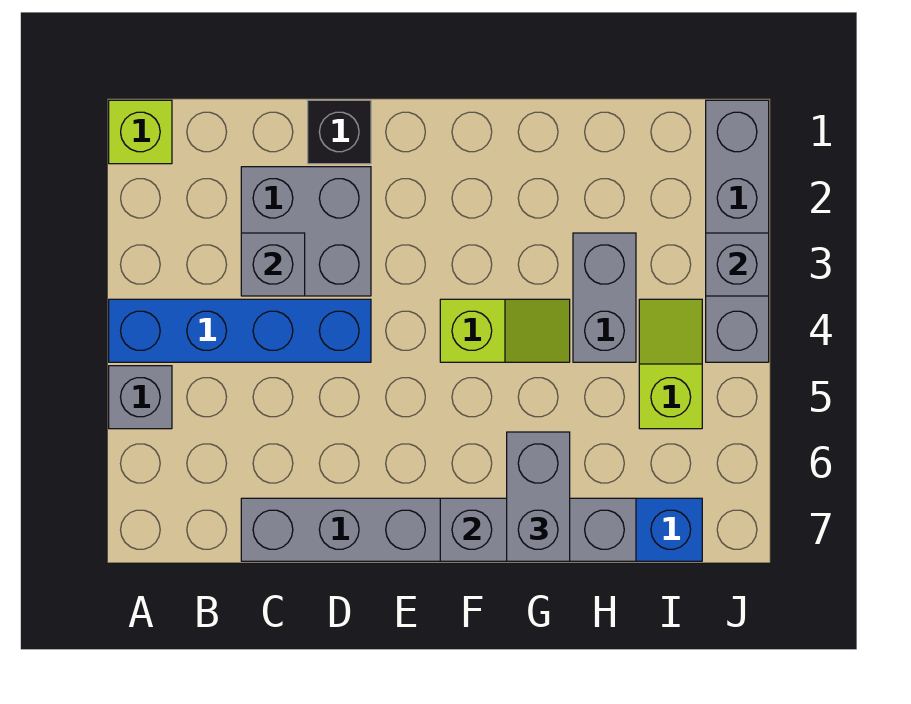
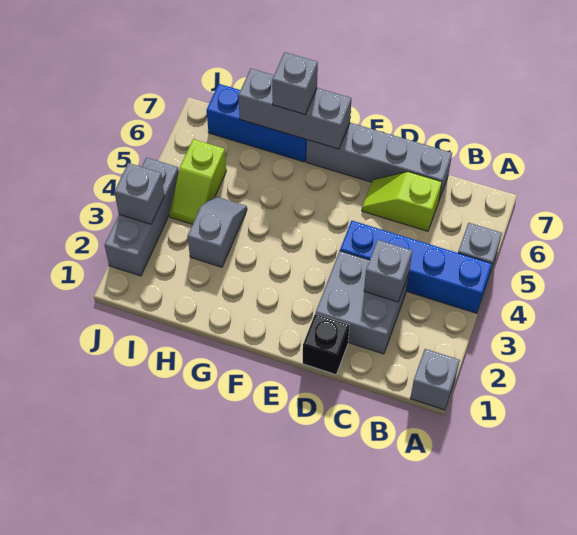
lime brick A1 level 1 -> grey brick A1 level 1
lime slope F4:G4 level 1 top F -> lime slope C6:D6 level 1 top C
grey brick G6:G7 level 3 -> grey brick G7 level 3
grey brick H3:H4 level 1 -> grey slope H3:H4 level 1 top 3
grey brick J1:J4 level 1 -> grey brick J2:J4 level 1

